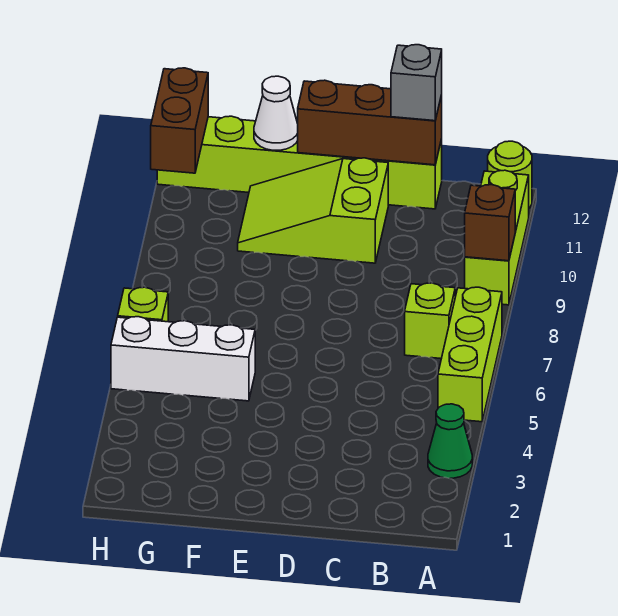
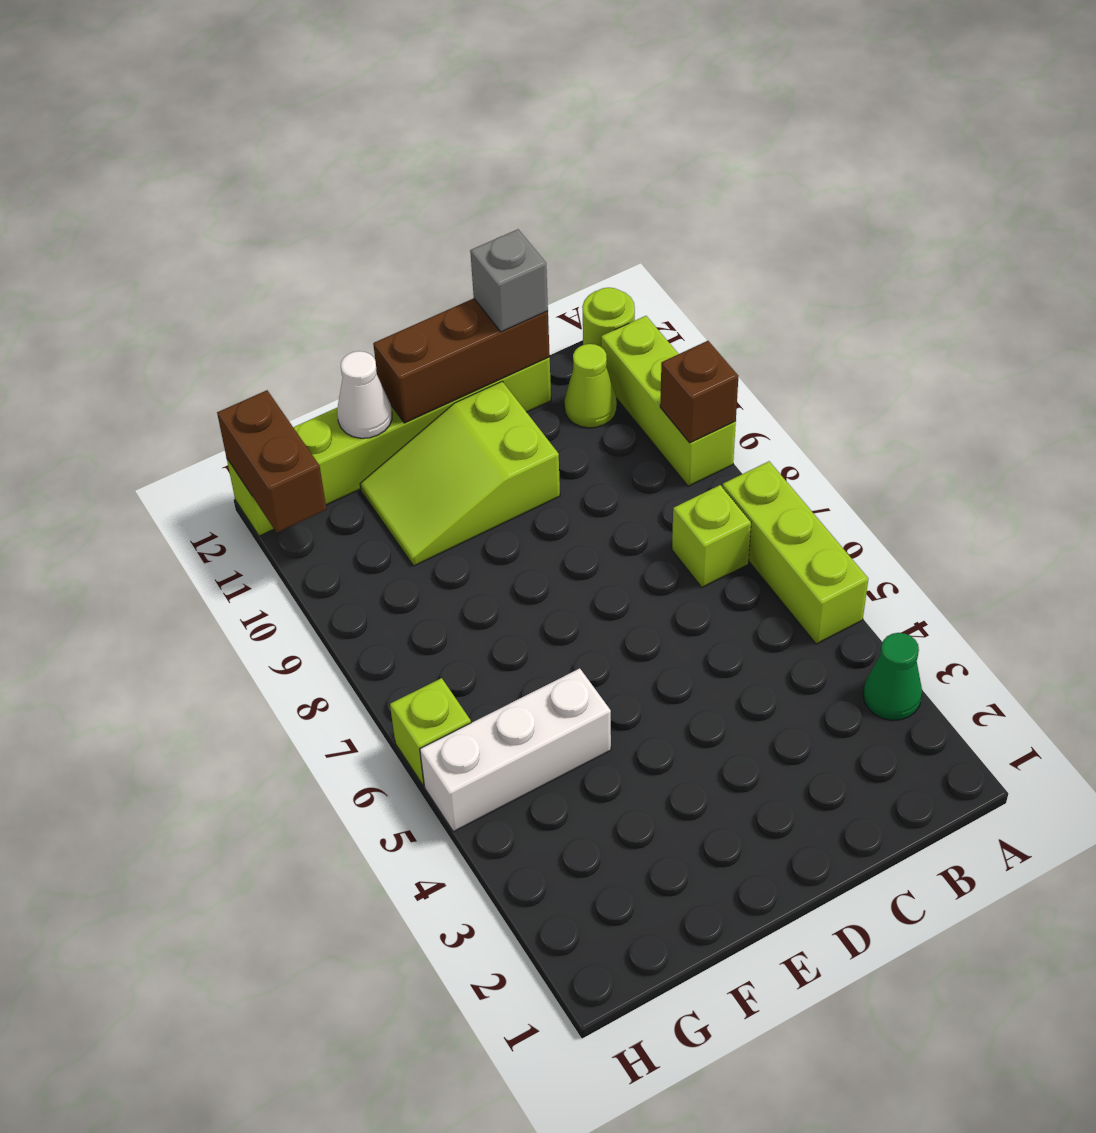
none -> lime cone B11 level 1

